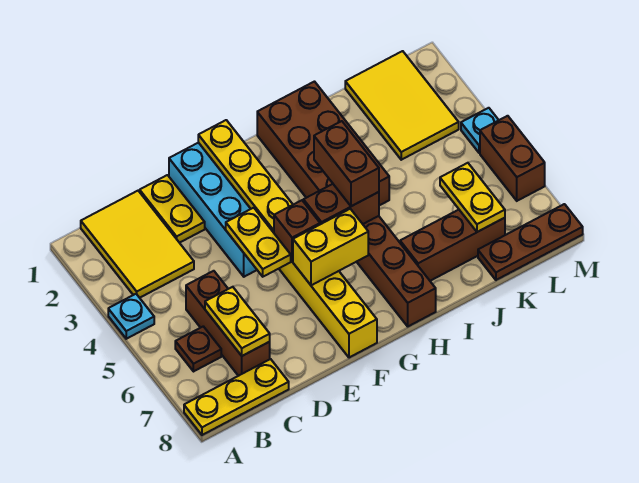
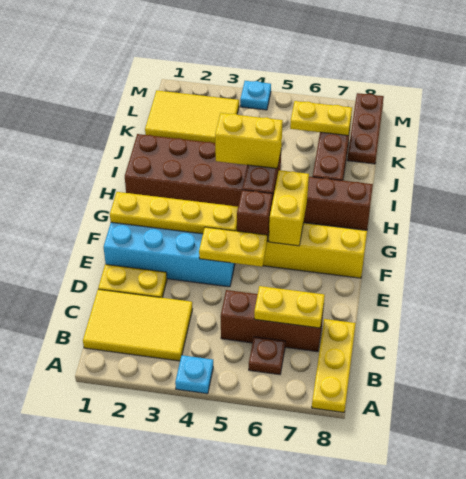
brown brick H4:H5 level 3 -> yellow brick H4:H5 level 3
brown brick M5:M6 level 1 -> none

